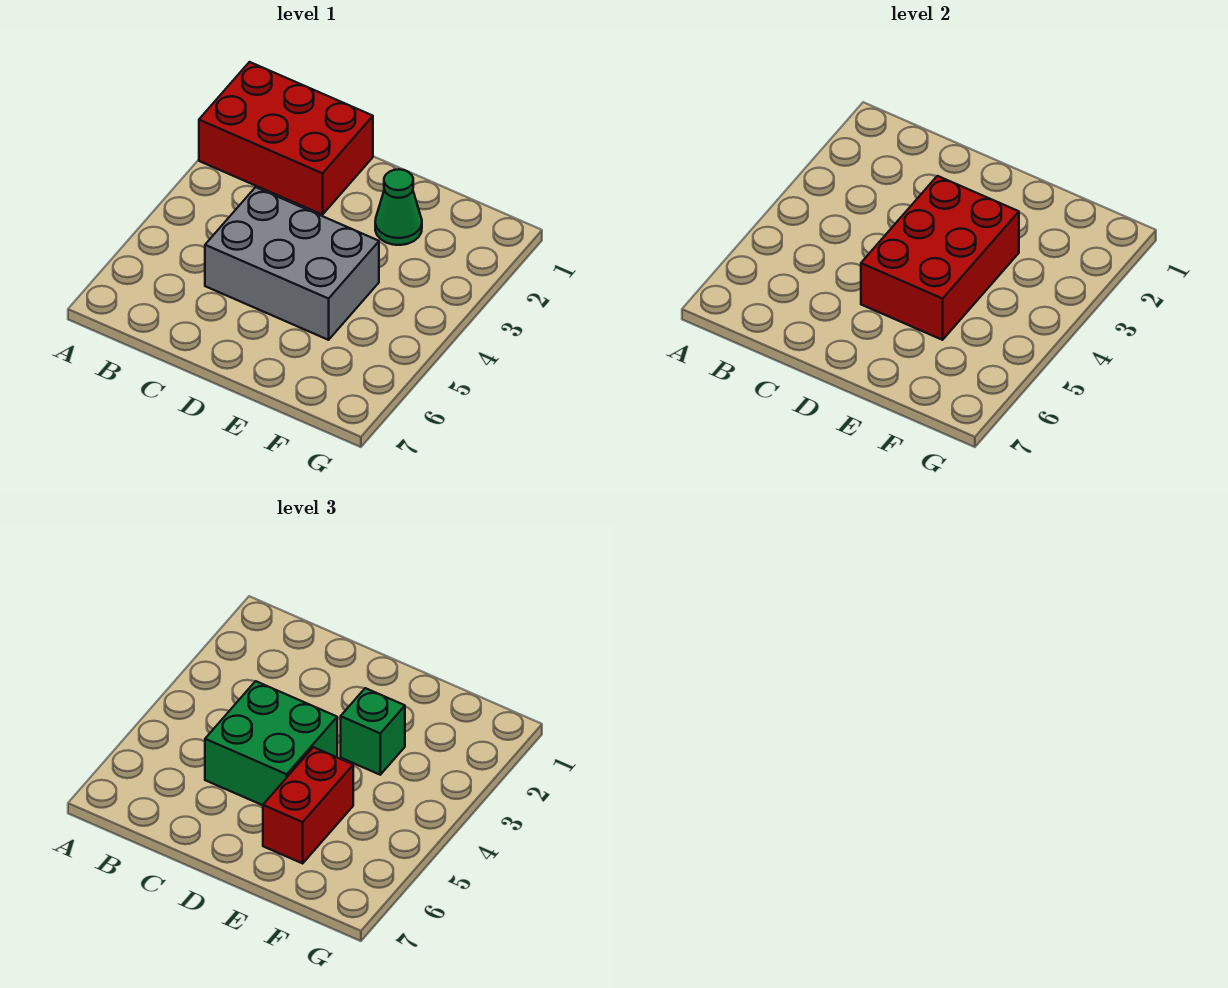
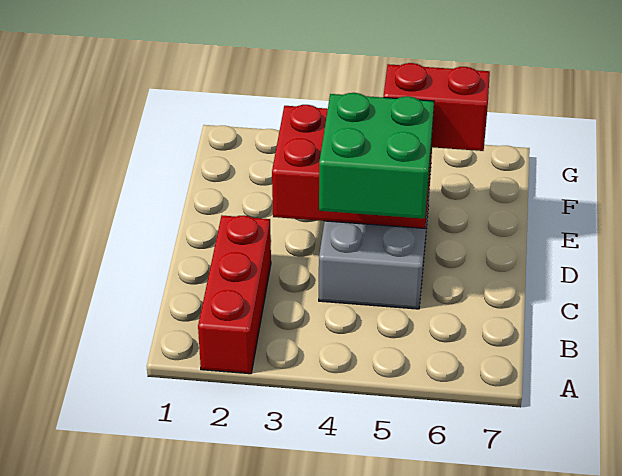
red brick A1:C2 level 1 -> red brick A2:C2 level 1
green cone E2 level 1 -> none
green brick E3 level 3 -> none

